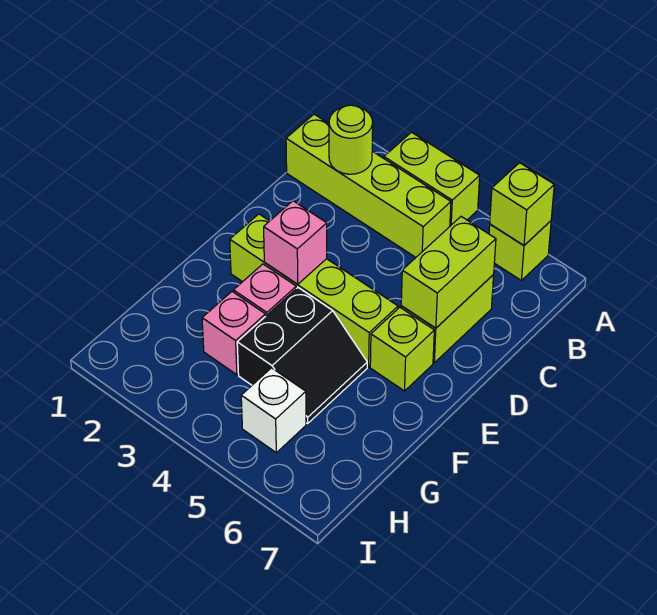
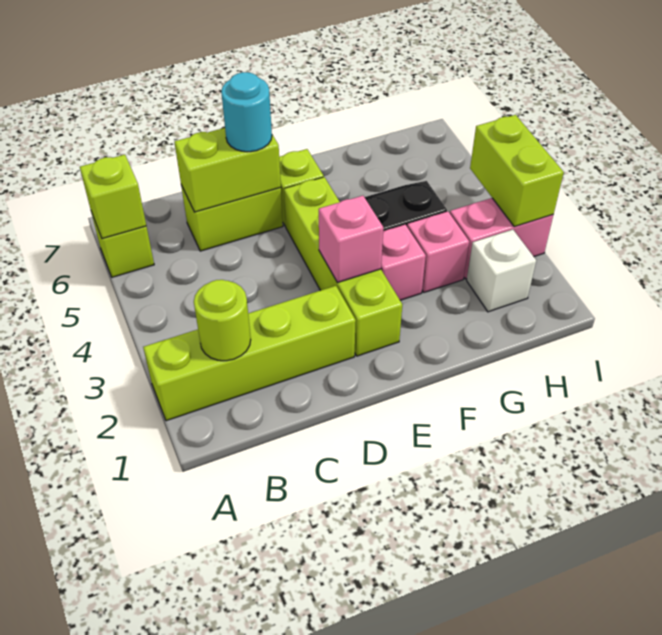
lime brick A3:A4 level 1 -> lime brick I3:I4 level 2
lime brick B1:B4 level 1 -> lime brick A2:D2 level 1
none -> cyan round brick D6 level 3
none -> pink brick H3:I3 level 1
white brick H5 level 1 -> white brick H2 level 1

